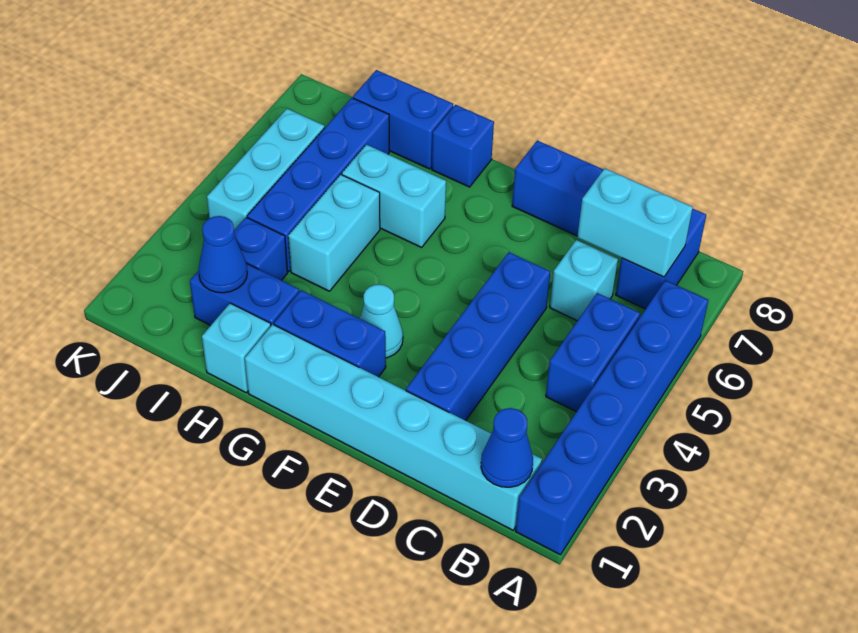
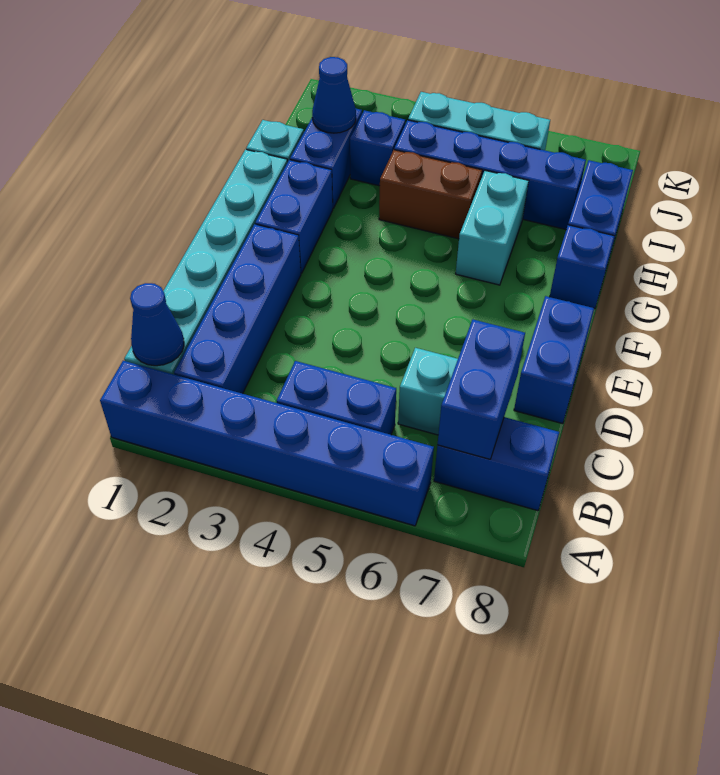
cyan brick B7:C7 level 2 -> blue brick B7:C7 level 2
blue brick D2:D5 level 1 -> blue brick B2:E2 level 1
cyan cone F3 level 1 -> none
cyan brick H4:H5 level 1 -> brown brick H4:H5 level 1

